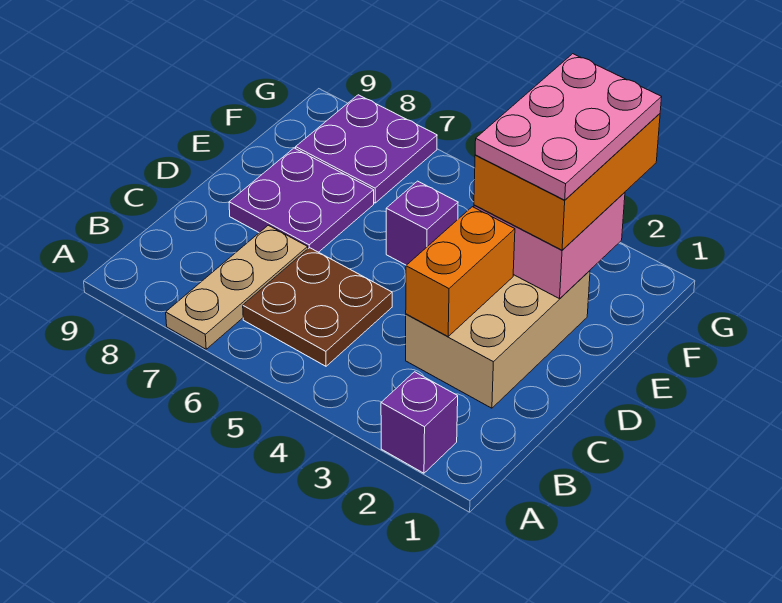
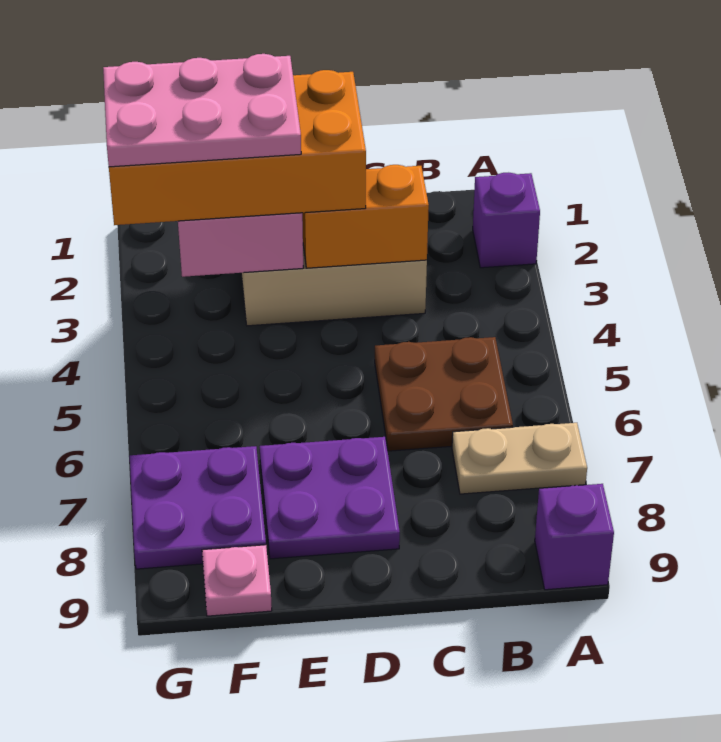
tan plate A7:C7 level 1 -> tan plate A7:B7 level 1
orange brick E2:G3 level 3 -> orange brick D2:G3 level 3
purple brick E5 level 1 -> purple brick A9 level 1
none -> pink plate F9 level 1

